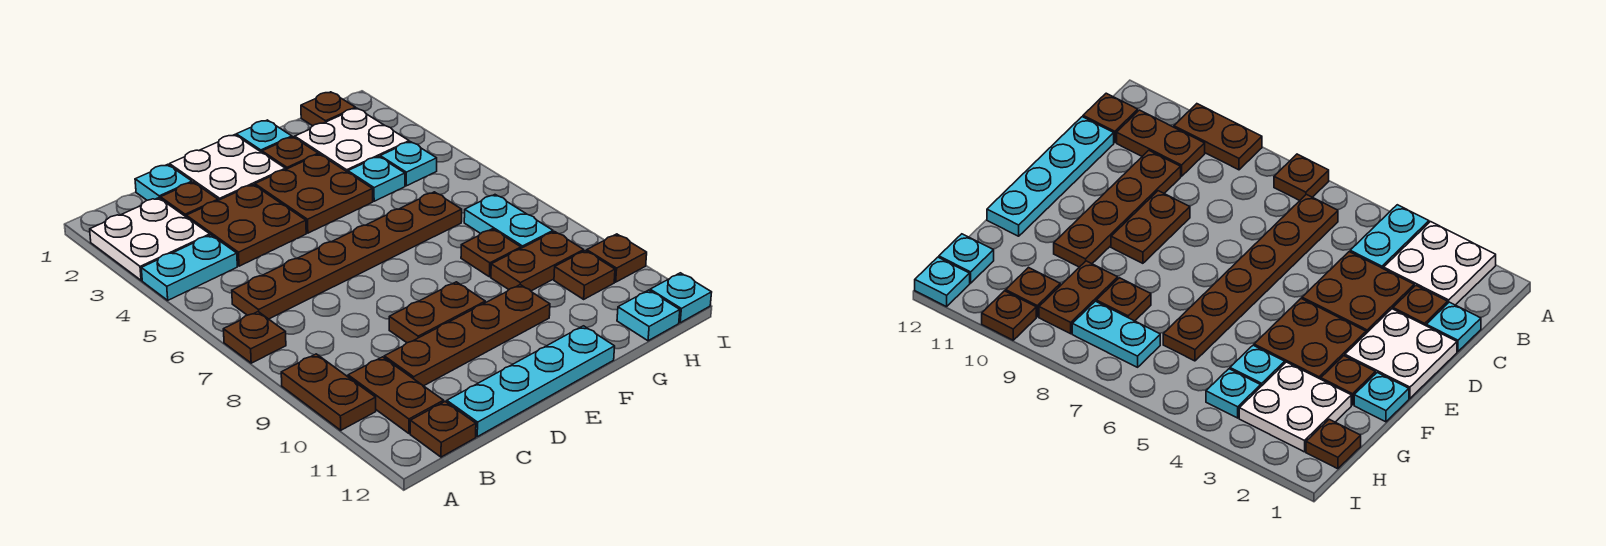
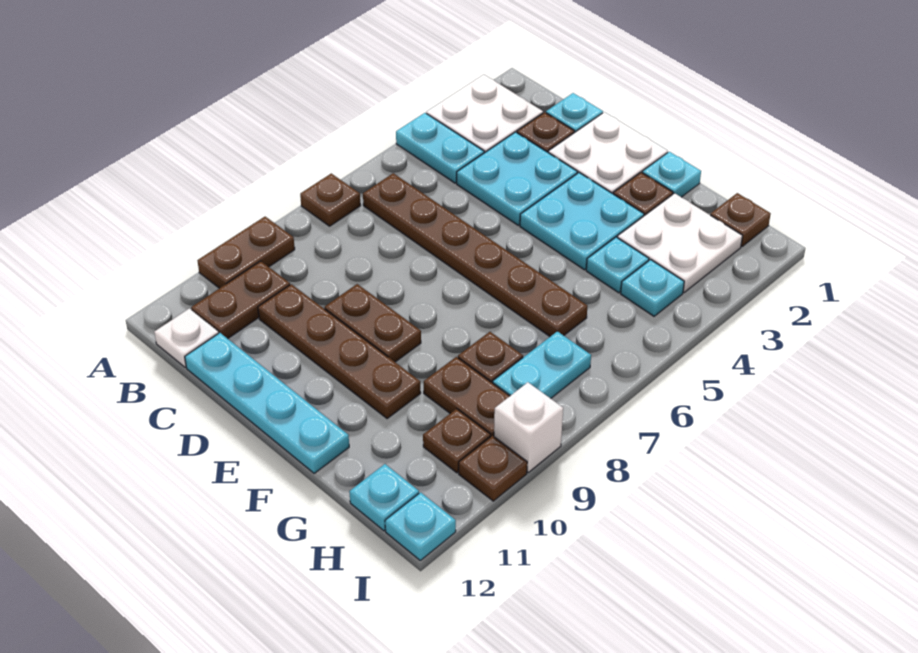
brown plate B12 level 1 -> white plate B12 level 1
brown plate C3:D4 level 1 -> cyan plate C3:D4 level 1
brown plate E3:F4 level 1 -> cyan plate E3:F4 level 1
none -> white brick I9 level 1

